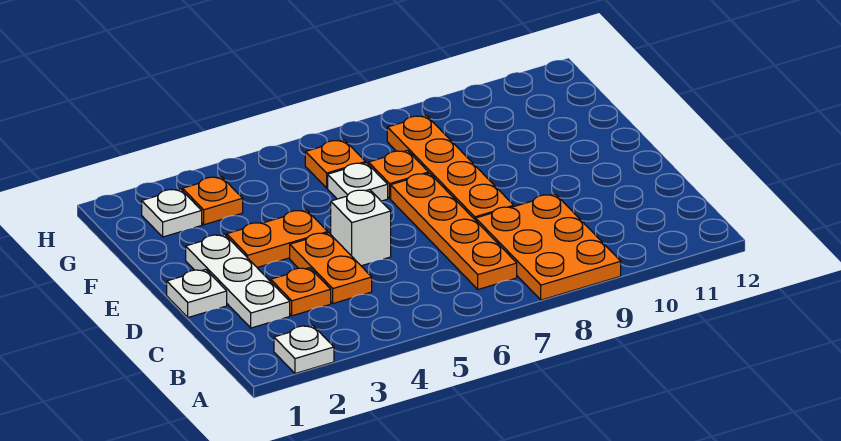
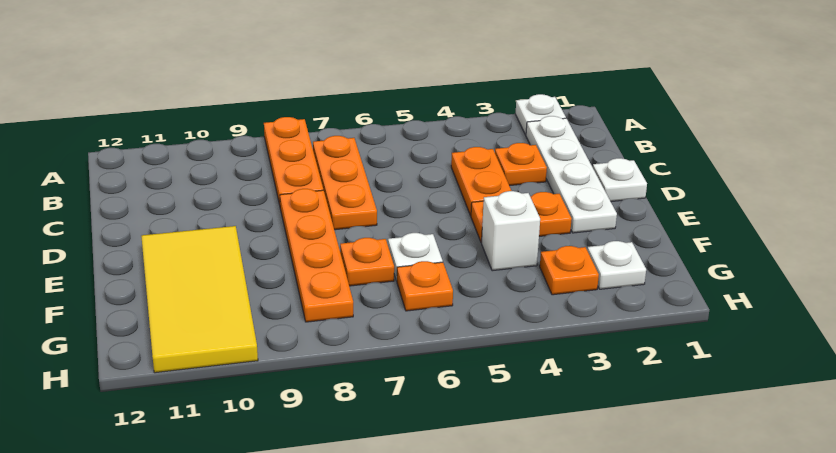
orange plate A8:C9 level 1 -> orange plate A8:C8 level 1
orange plate B7:E7 level 1 -> orange plate B7:D7 level 1
white plate C2:E2 level 1 -> white plate B2:E2 level 1
white brick D5 level 1 -> white brick F4 level 1
none -> yellow tile E10:H11 level 1

